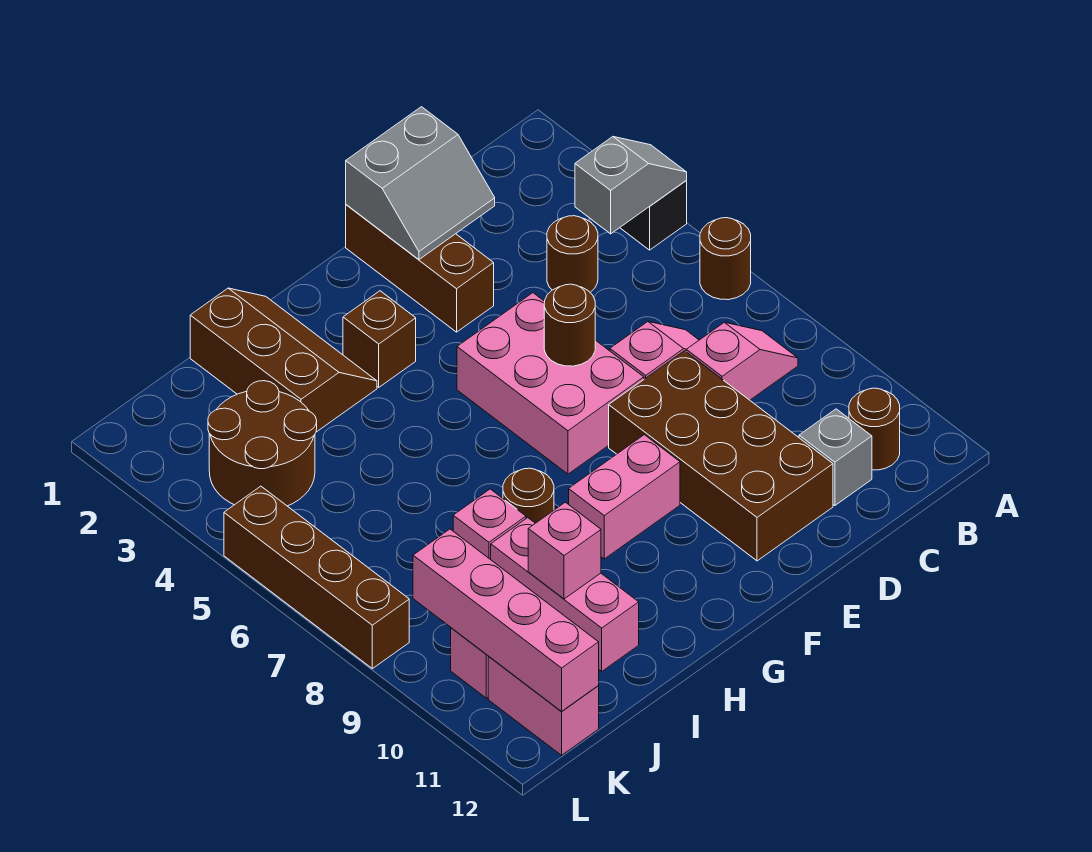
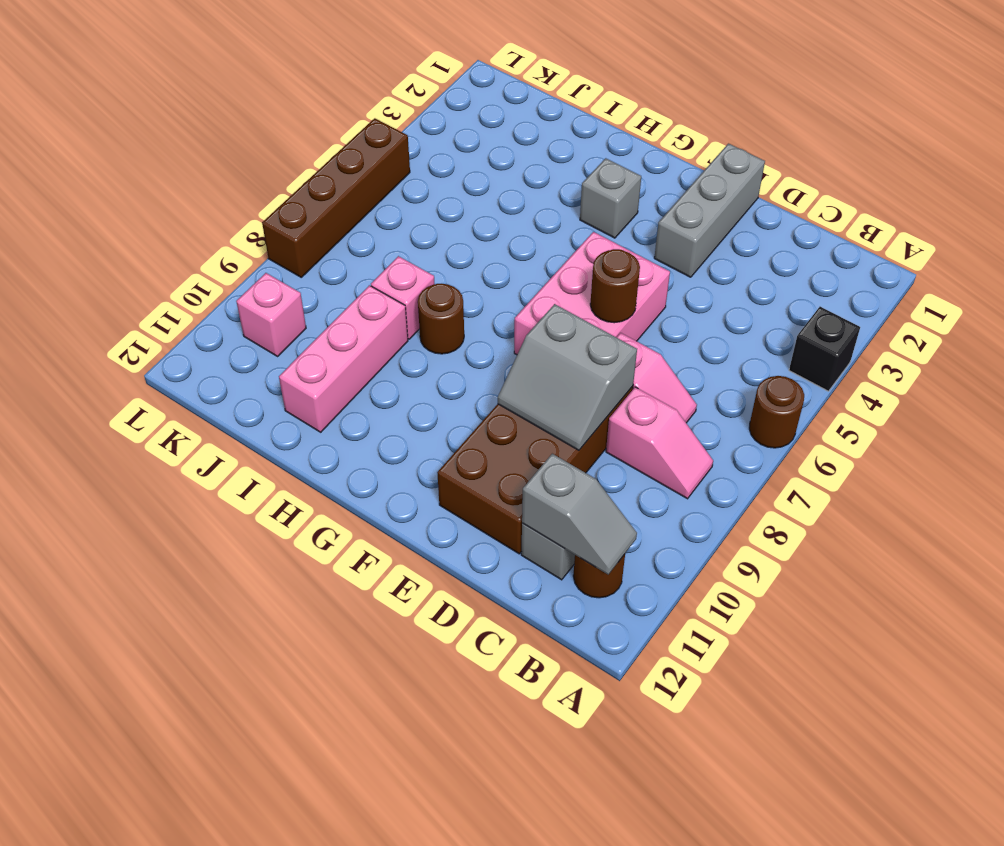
grey slope A4:B4 level 2 top B -> grey slope B11:C11 level 2 top C
brown round brick C4 level 1 -> none
grey slope D1:E2 level 2 top 1 -> grey slope D8:E9 level 2 top 8
brown brick E1:E3 level 1 -> grey brick E1:E3 level 1
pink brick F9:G9 level 1 -> none
brown brick G3 level 1 -> grey brick G3 level 1
brown slope H1:I3 level 1 top I -> none
pink brick I10 level 2 -> none
brown round brick J3:K4 level 1 -> none
pink brick K9:K12 level 2 -> none
pink brick K11:K12 level 1 -> none

